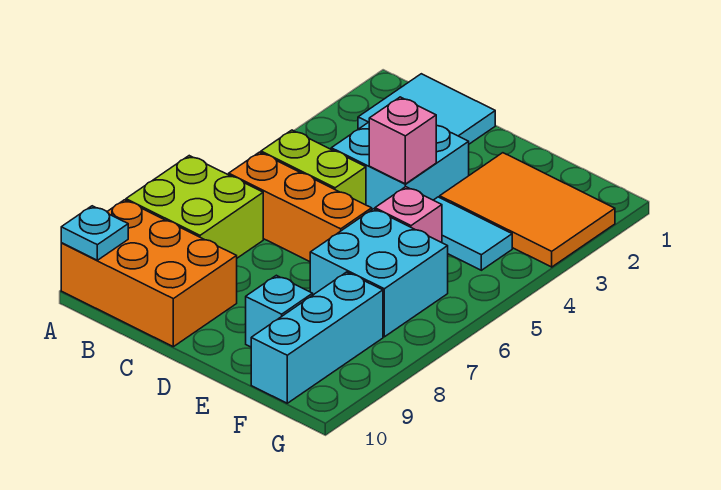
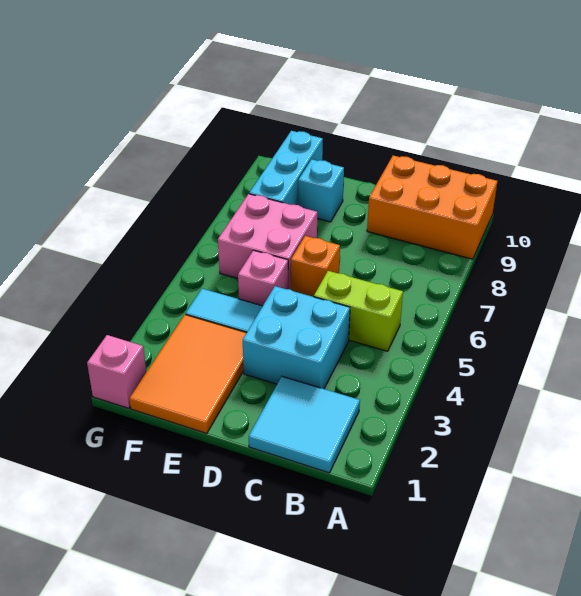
lime brick A7:B8 level 1 -> none
cyan plate A10 level 2 -> none
orange brick B6:D6 level 1 -> orange brick D6 level 1
pink brick D4 level 2 -> pink brick G1 level 1
orange tile E2:G3 level 1 -> orange tile E1:F3 level 1
cyan brick E6:F7 level 1 -> pink brick E6:F7 level 1

